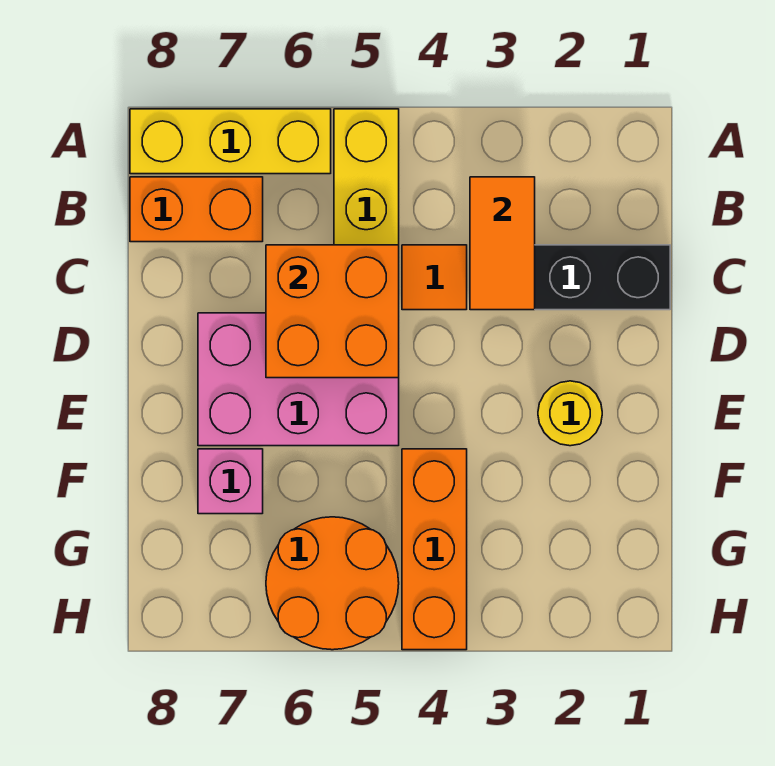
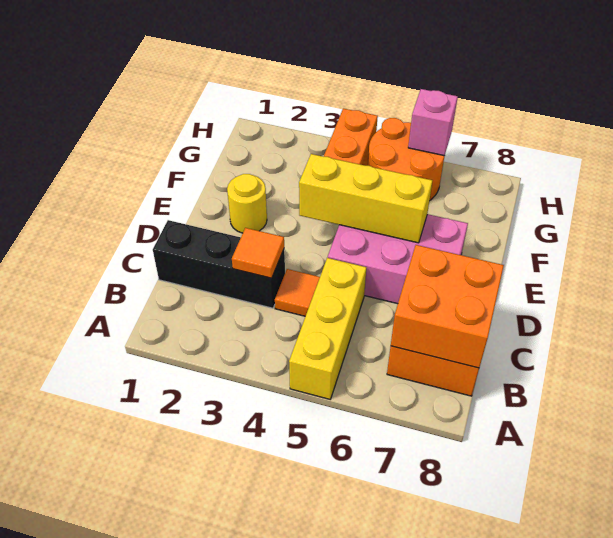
yellow brick A6:A8 level 1 -> yellow brick E4:E6 level 2
orange tile B3:C3 level 2 -> orange tile C3 level 2
orange brick C5:D6 level 2 -> orange brick B7:C8 level 2
pink brick F7 level 1 -> pink brick H6 level 2

